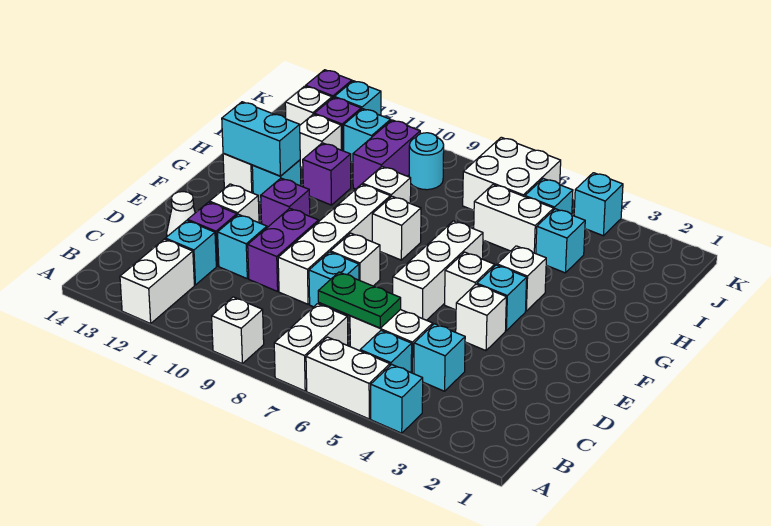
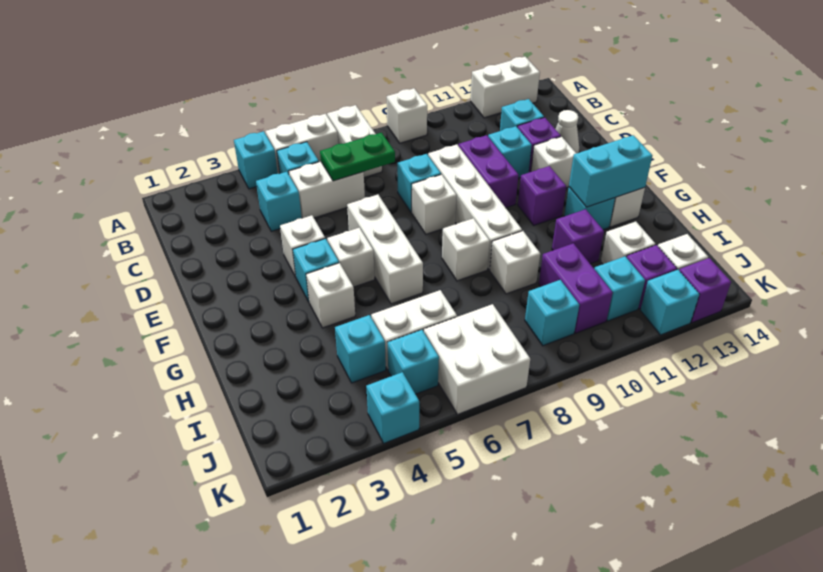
white brick A12:B12 level 1 -> white brick A12:A13 level 1
cyan round brick J9 level 1 -> cyan brick J9 level 1

